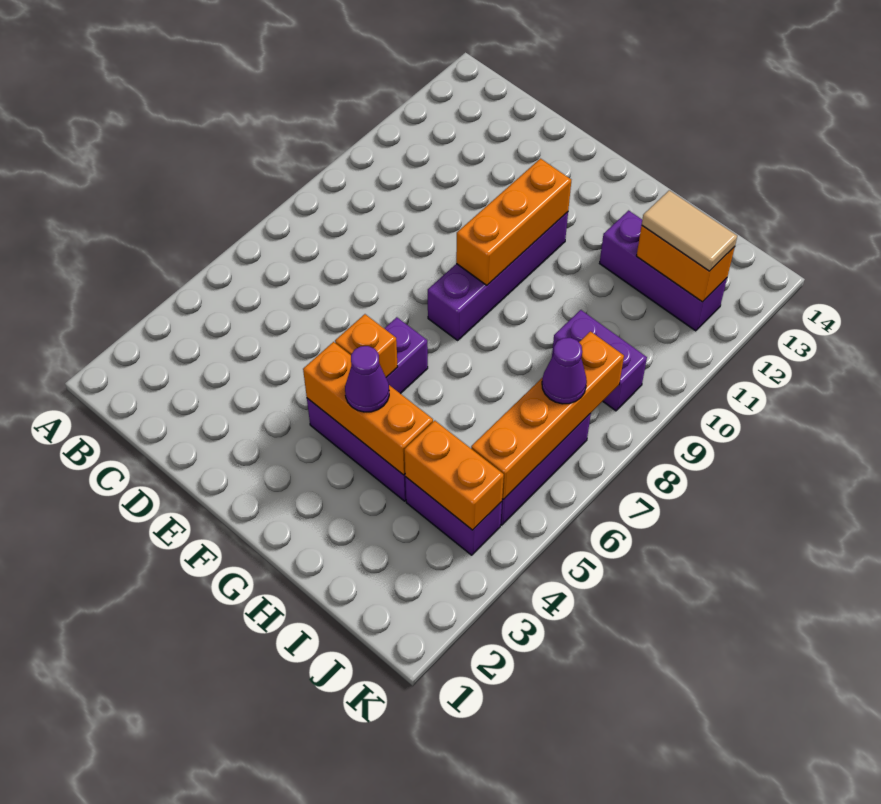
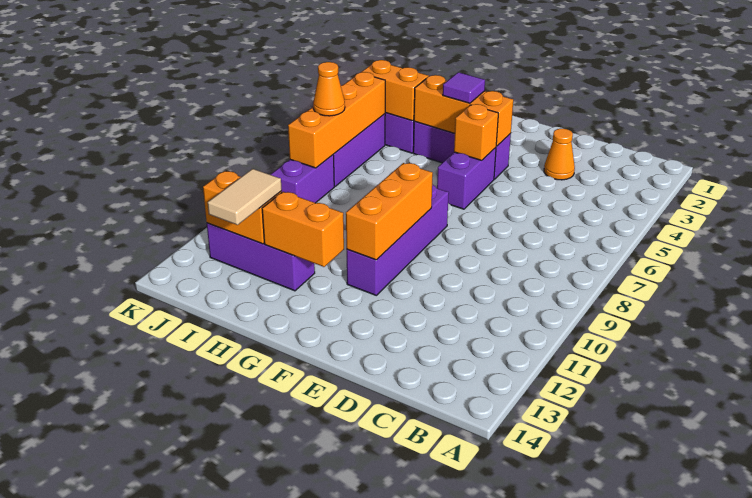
none -> orange cone D3 level 1
purple cone G4 level 3 -> purple tile G4 level 3
none -> orange brick G12:H12 level 2
purple brick I9:J9 level 1 -> purple brick J8:J9 level 1
tan tile I12:J12 level 3 -> tan tile I12:I13 level 3
purple cone J7 level 3 -> orange cone J7 level 3

